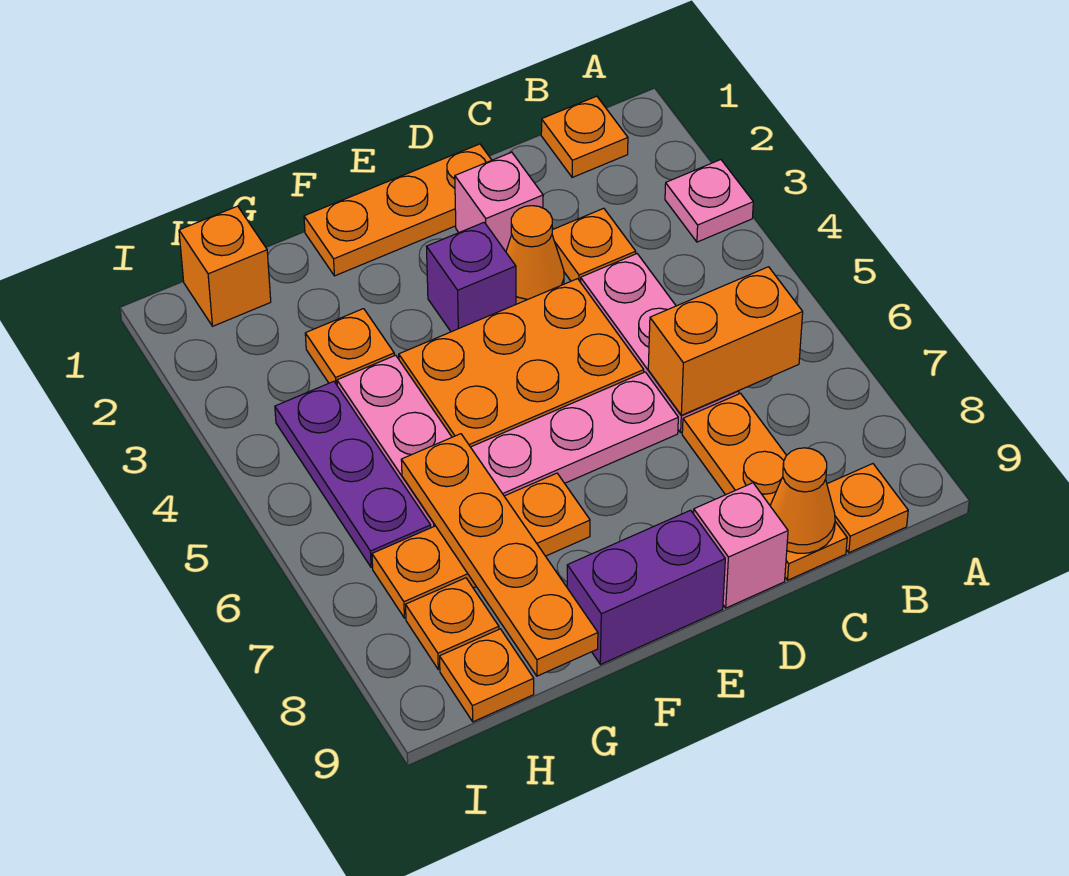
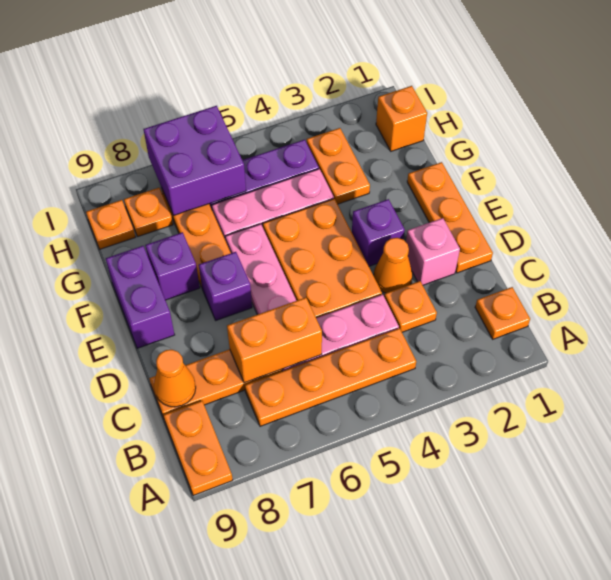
pink plate A3 level 1 -> none
orange brick B6:C6 level 2 -> orange brick C6:C7 level 2
orange plate B9 level 1 -> orange plate A9:B9 level 1
pink brick D9 level 1 -> none
none -> purple brick E7 level 1
none -> purple brick F8 level 1
orange plate G3 level 1 -> orange plate G3:H3 level 1
orange plate G6:G9 level 2 -> orange plate B4:B7 level 1
none -> purple brick H6:I7 level 2

